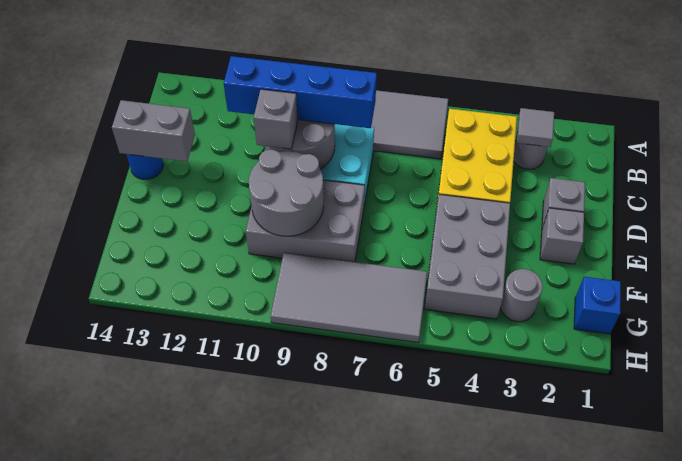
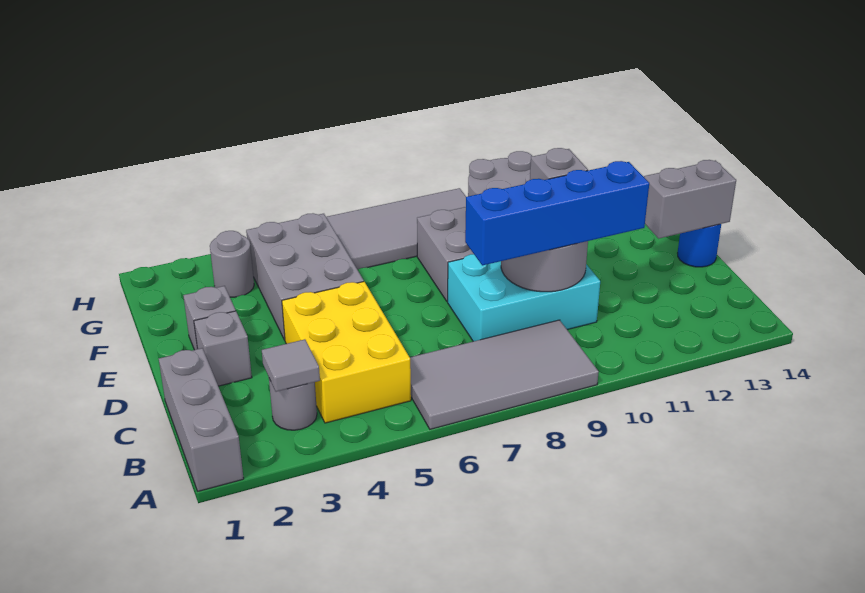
none -> grey brick A1:C1 level 1
blue brick G1 level 1 -> none

